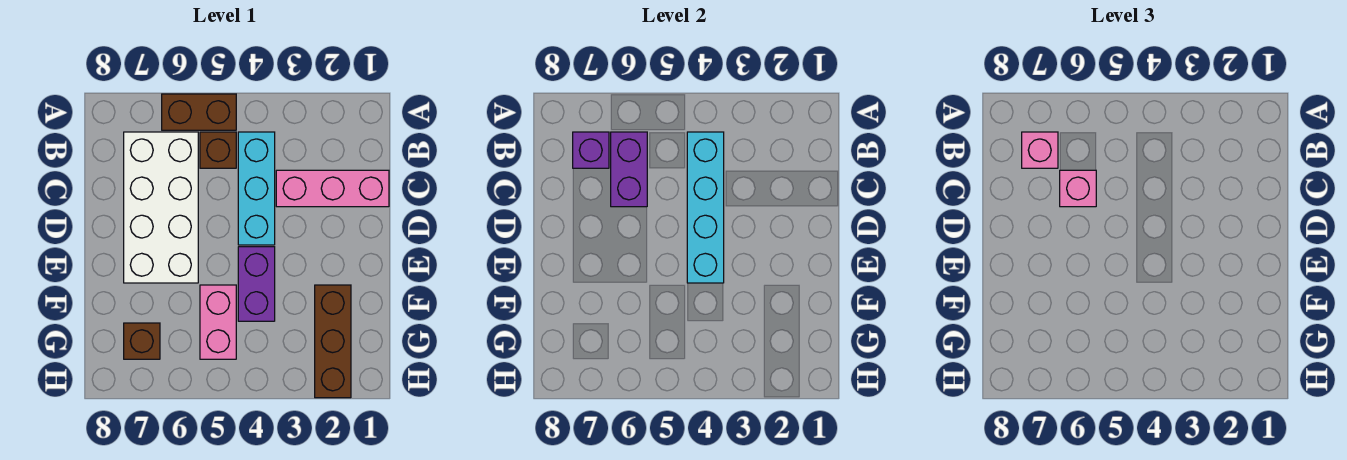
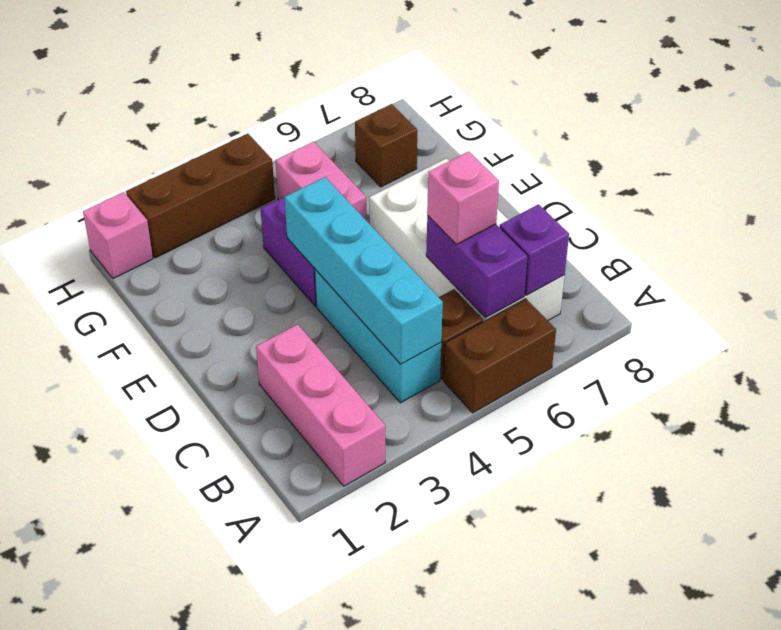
pink brick B7 level 3 -> pink brick H1 level 1
pink brick C1:C3 level 1 -> pink brick A2:C2 level 1
brown brick F2:H2 level 1 -> brown brick H2:H4 level 1

